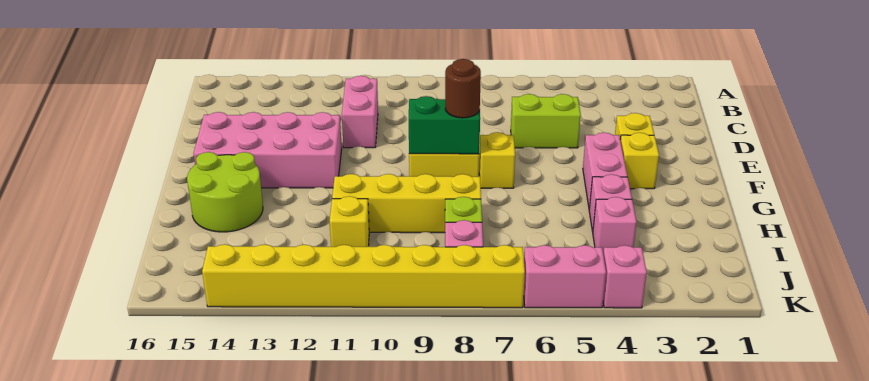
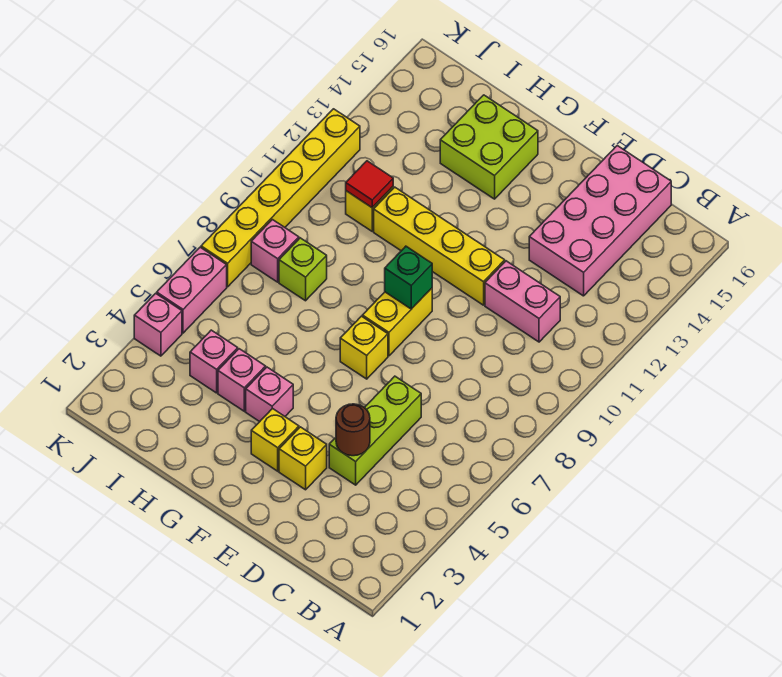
lime brick D5:D6 level 1 -> lime brick D4:D6 level 1
pink brick E12:F15 level 1 -> pink brick C13:D16 level 1
pink brick F4:G4 level 1 -> pink brick G4 level 1
green brick F8:F9 level 2 -> green brick F9 level 2
brown round brick F8 level 3 -> brown round brick D4 level 2
lime round brick G14:H15 level 1 -> lime brick G14:H15 level 1
yellow brick H8:H11 level 1 -> yellow brick E11:H11 level 1
none -> red tile I11 level 2
yellow brick K7:K14 level 1 -> yellow brick K7:K12 level 1

